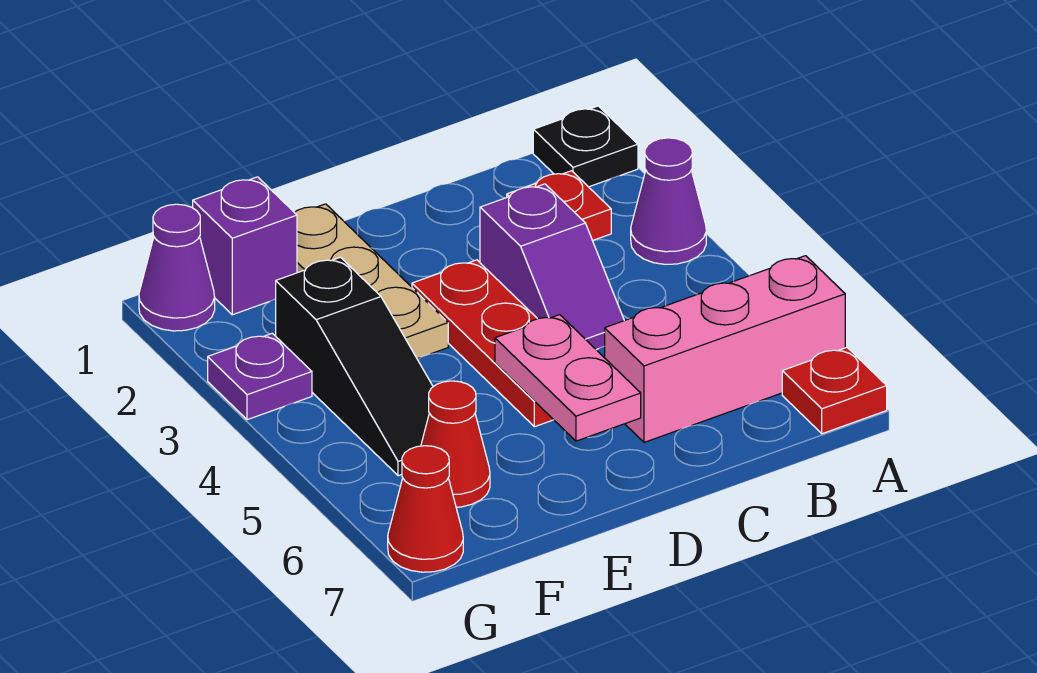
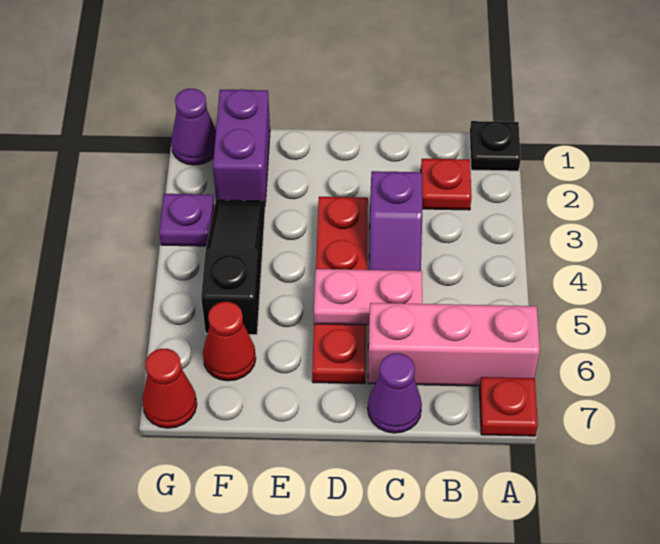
purple cone A3 level 1 -> purple cone C7 level 1
red plate D3:D5 level 1 -> red plate D3:D6 level 1
pink plate D5:D6 level 2 -> pink plate C5:D5 level 2
tan plate E1:E3 level 1 -> none
purple brick F1 level 1 -> purple brick F1:F2 level 1
black slope F3:F5 level 1 top 3 -> black slope F3:F5 level 1 top 5

